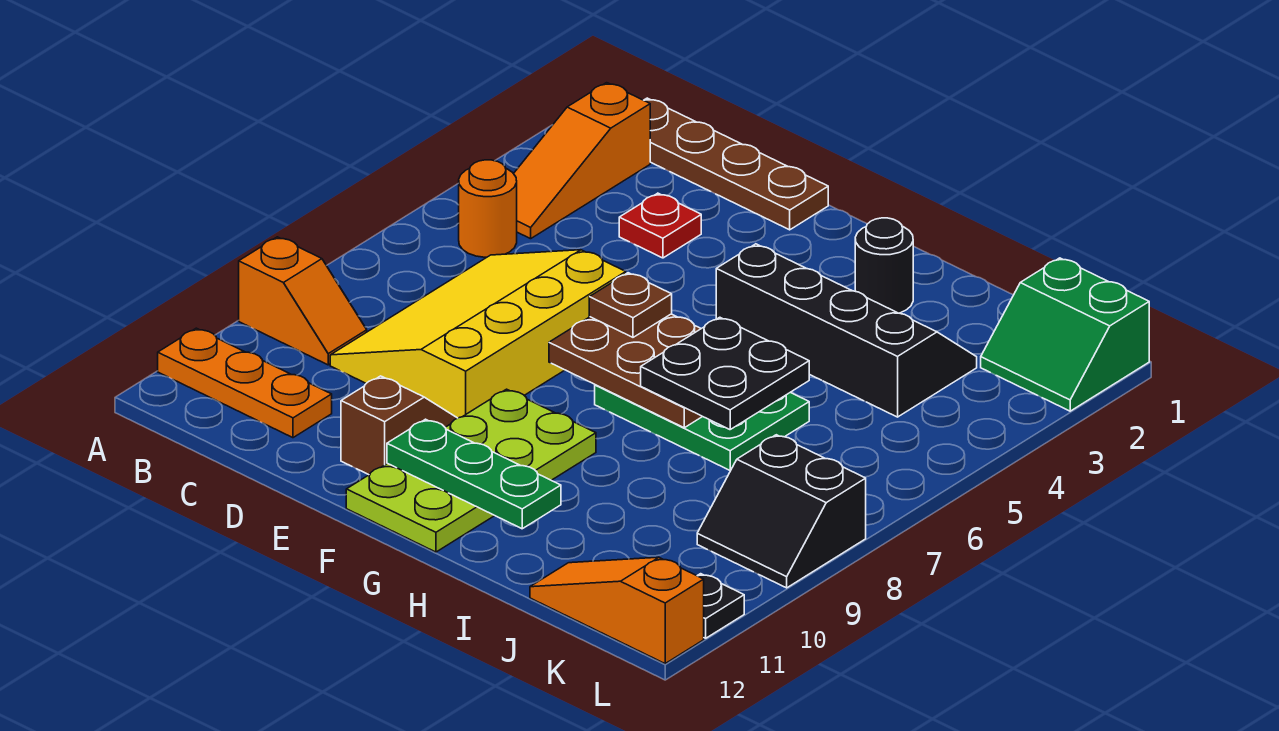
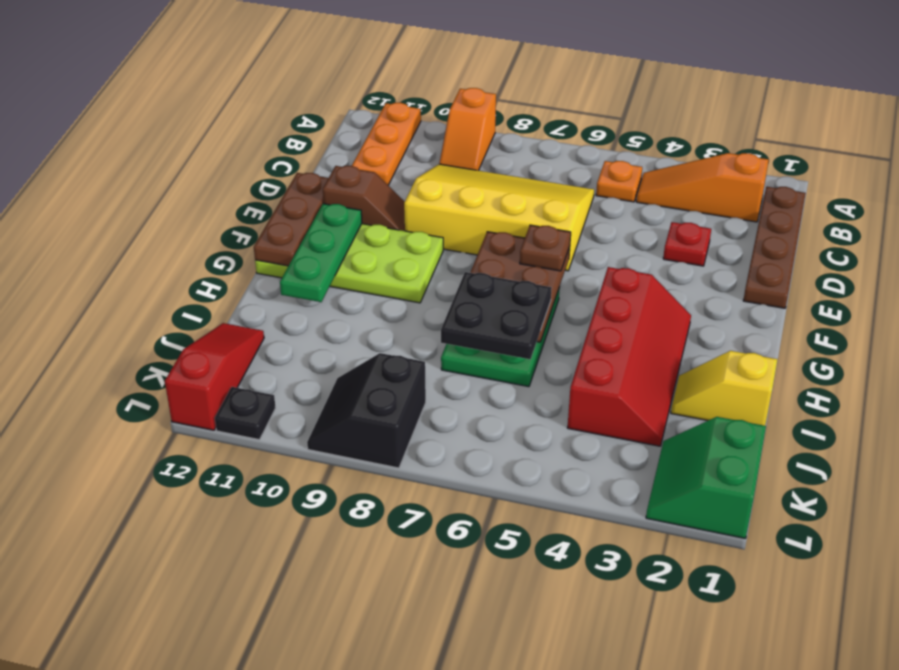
orange round brick B5 level 1 -> orange plate B5 level 1
none -> brown plate E12:G12 level 2
black slope G3:J4 level 1 top 4 -> red slope G3:J4 level 1 top 4
black round brick H2 level 1 -> none
none -> yellow slope I1:I2 level 1 top 1
orange slope J12:L12 level 1 top L -> red slope J12:L12 level 1 top L

